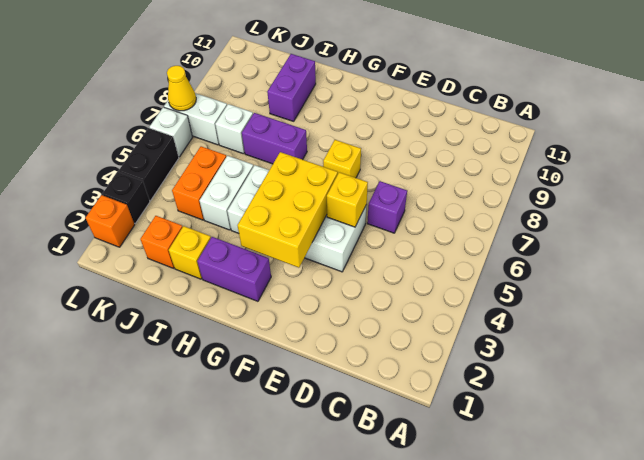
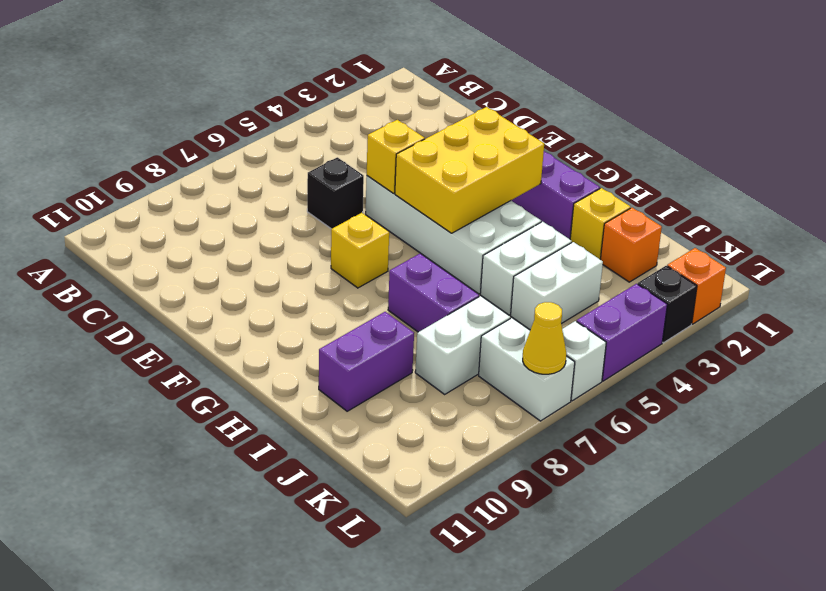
purple brick D6 level 1 -> black brick D6 level 1
orange brick J4:J5 level 1 -> white brick J4:J5 level 1
white brick J7 level 1 -> white brick J7:J8 level 1
black brick L4:L5 level 1 -> purple brick L4:L5 level 1

